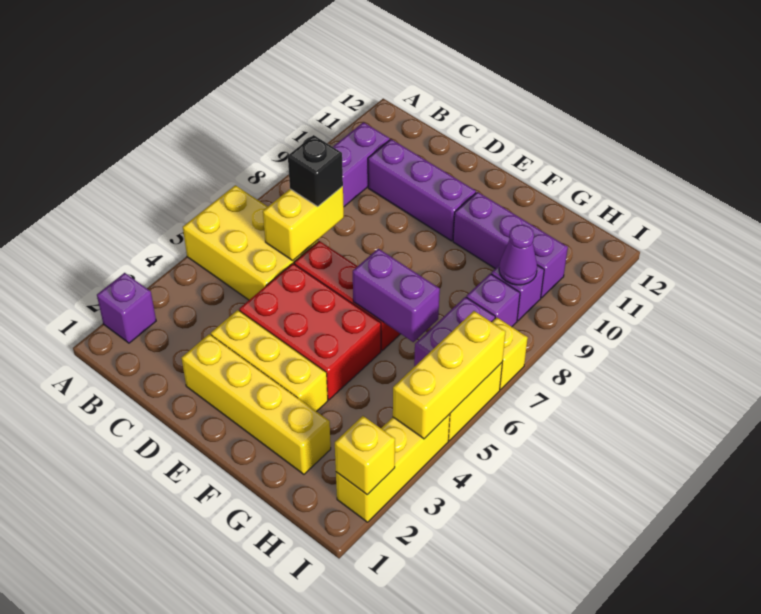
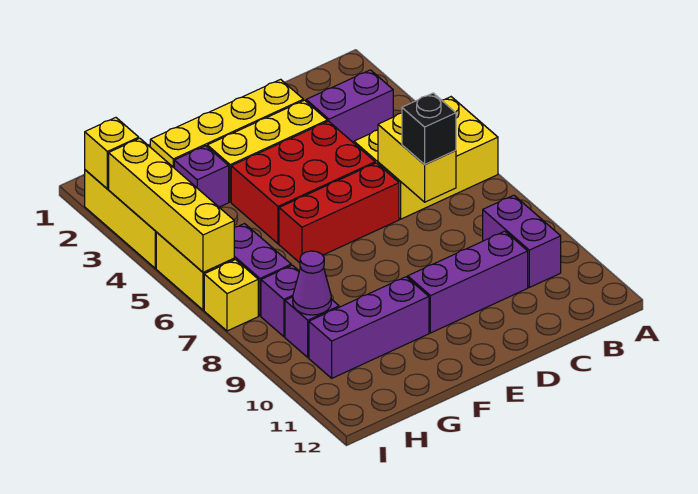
purple brick A2 level 1 -> purple brick G3 level 1
purple brick F6:G6 level 2 -> purple brick B3:C3 level 1
yellow brick I4:I6 level 2 -> yellow brick I3:I6 level 2

